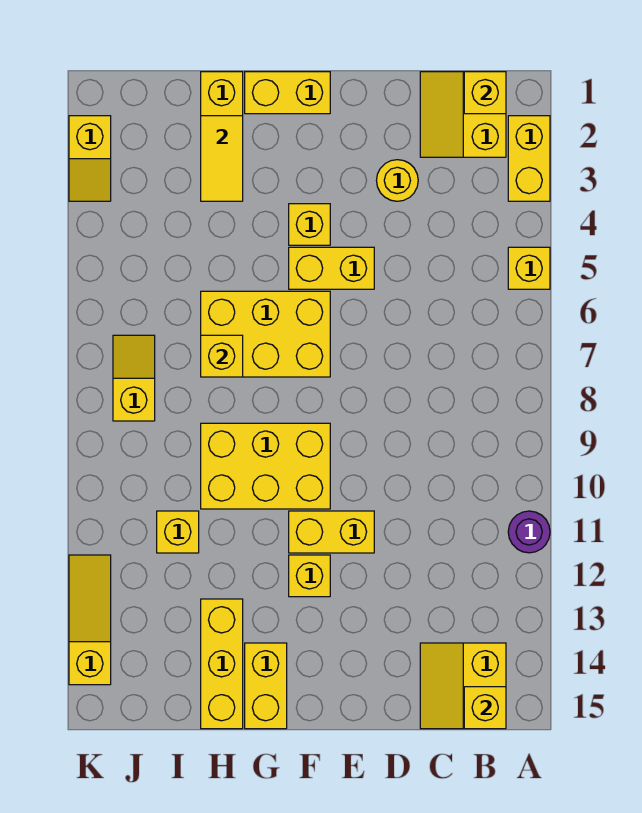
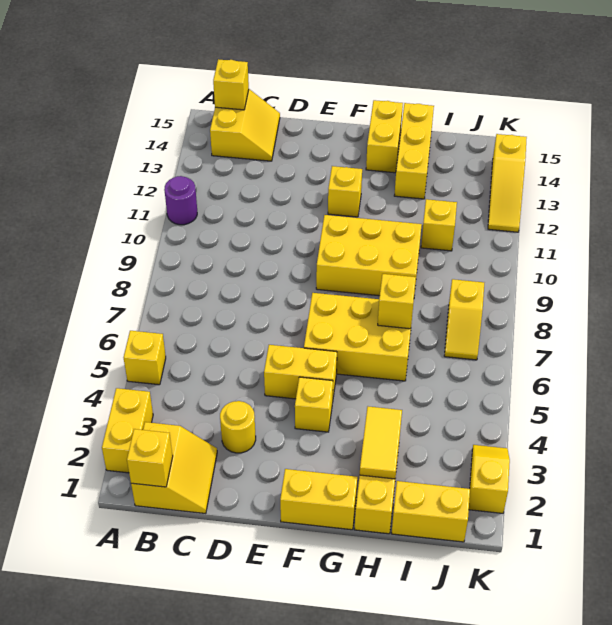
yellow brick E11:F11 level 1 -> yellow brick I1:J1 level 1

